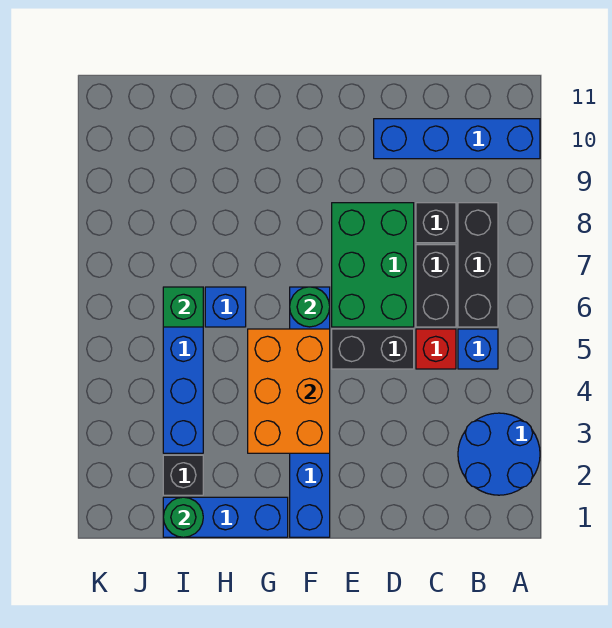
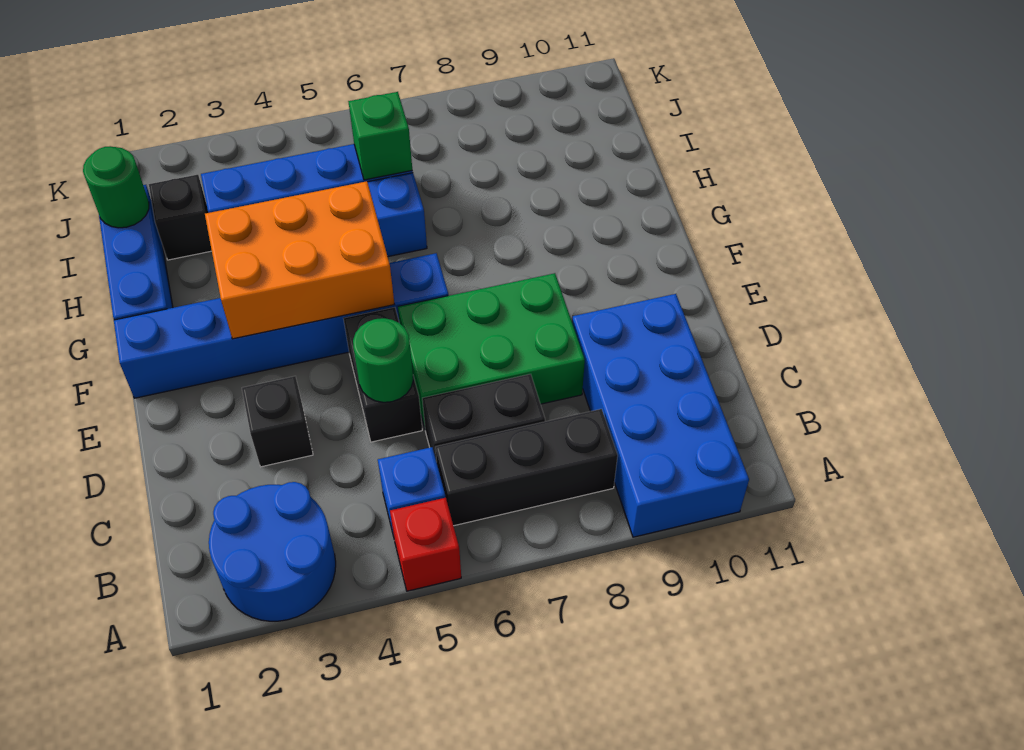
blue brick A10:D10 level 1 -> blue brick A9:D10 level 1
red brick C5 level 1 -> red brick A5 level 1
black brick C8 level 1 -> black brick D3 level 1
green round brick F6 level 2 -> green round brick D5 level 2

